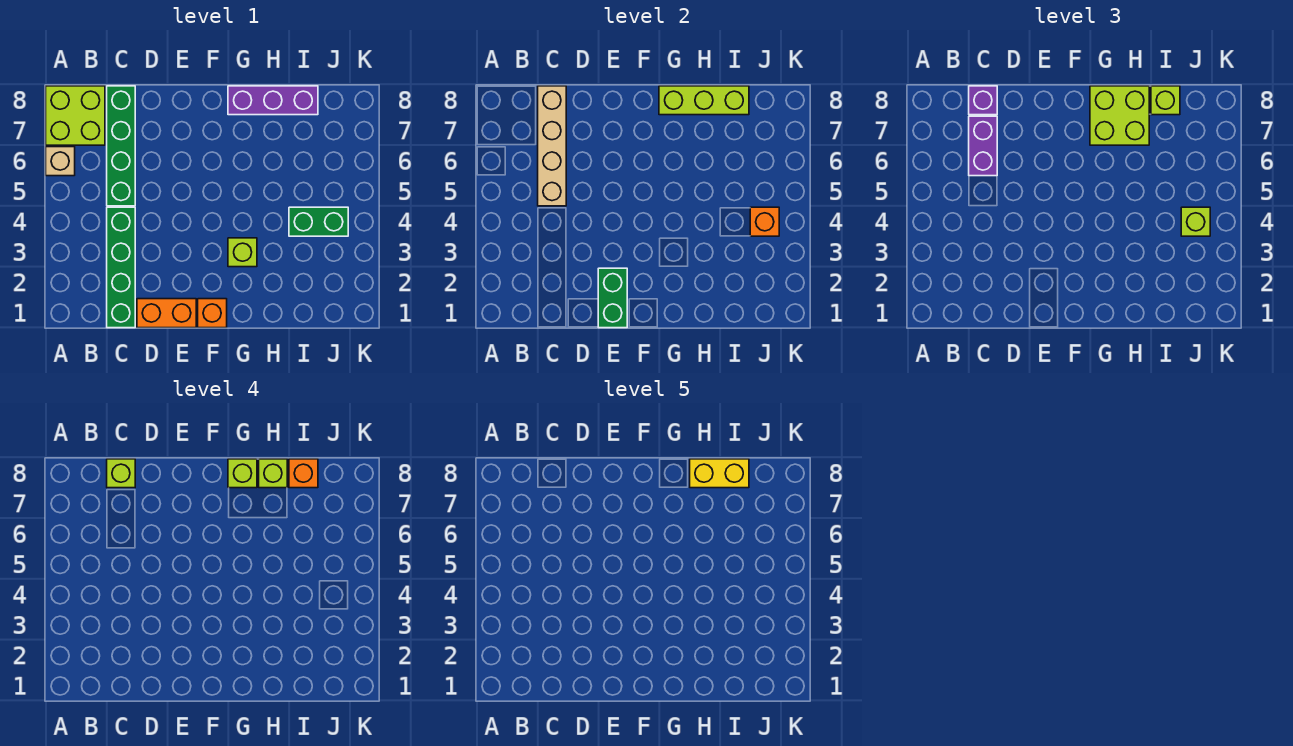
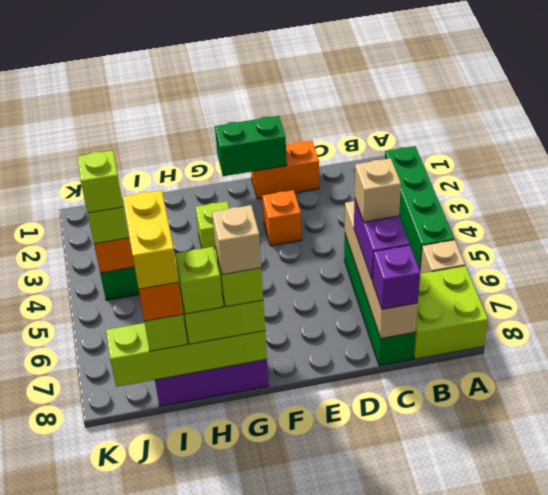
green brick C1:C4 level 1 -> green brick A2:A5 level 1
none -> tan brick C6 level 4
lime brick C8 level 4 -> lime brick J4 level 4
green brick E1:E2 level 2 -> green brick E1:F1 level 2
orange brick F1 level 1 -> orange brick E3 level 1
lime brick G8:I8 level 2 -> lime brick G8:J8 level 2
none -> tan brick G8 level 5
yellow brick H8:I8 level 5 -> yellow brick I7:I8 level 5

